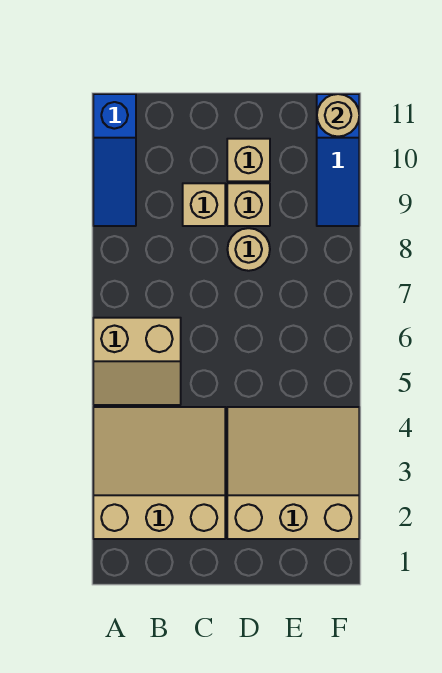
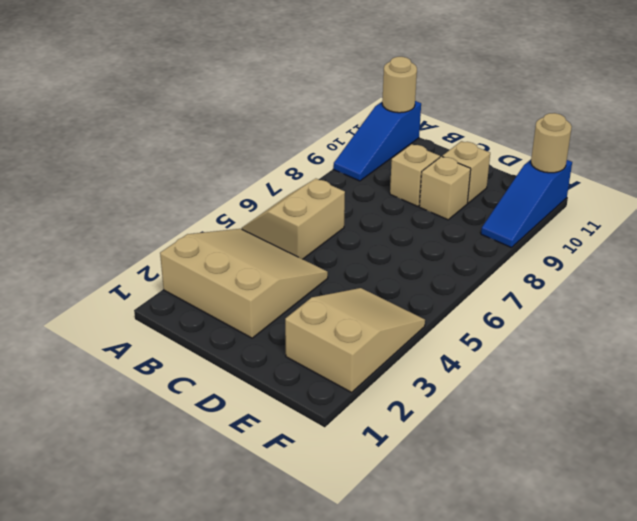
tan slope A5:B6 level 1 top 6 -> tan slope A5:B6 level 1 top B
tan slope D2:F4 level 1 top 2 -> tan slope E2:F4 level 1 top 2
tan round brick D8 level 1 -> tan round brick A11 level 2

